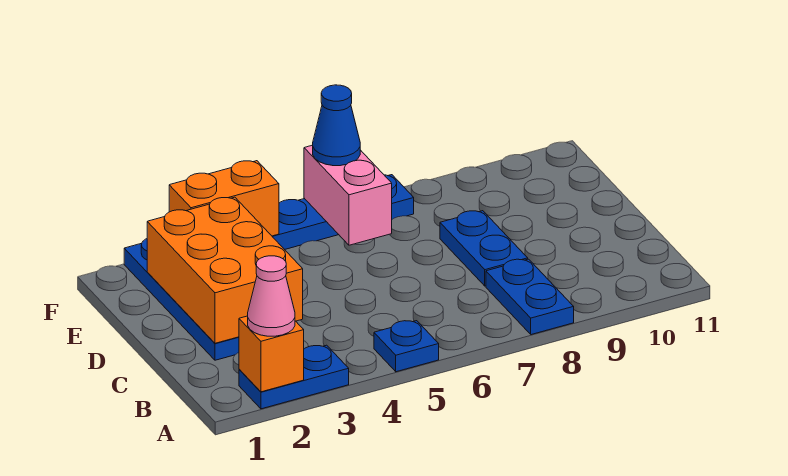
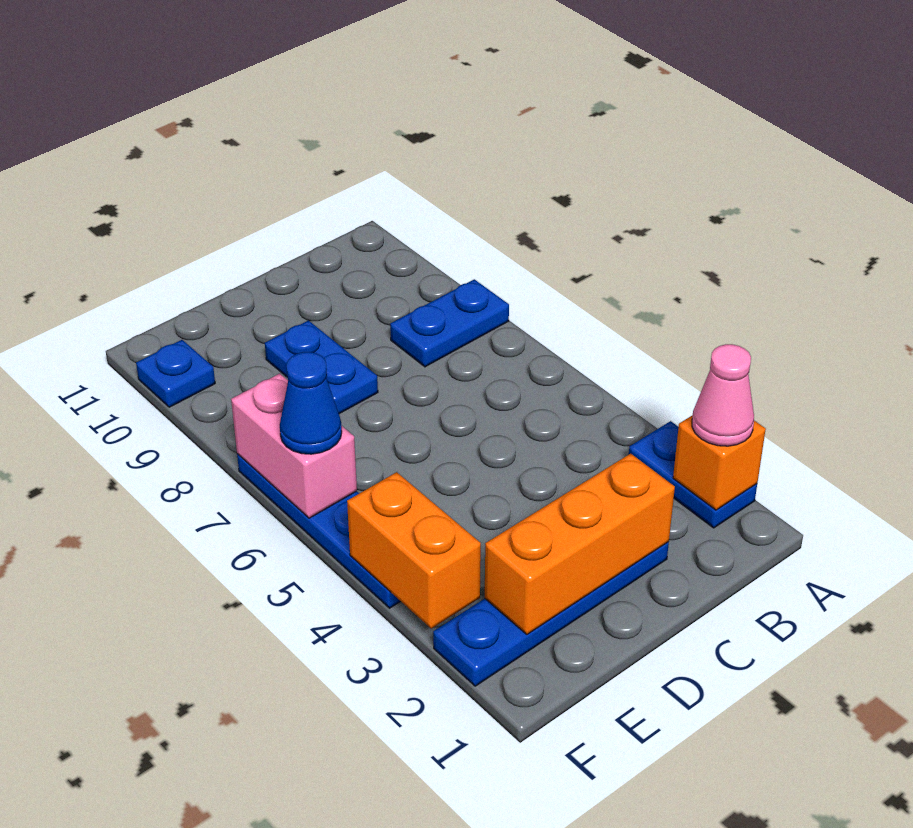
blue plate A5 level 1 -> blue plate F10 level 1
orange brick C2:E3 level 2 -> orange brick C2:E2 level 2
blue plate C8:D8 level 1 -> blue plate D8:D9 level 1
pink brick E6:F6 level 2 -> pink brick F6:F7 level 2

